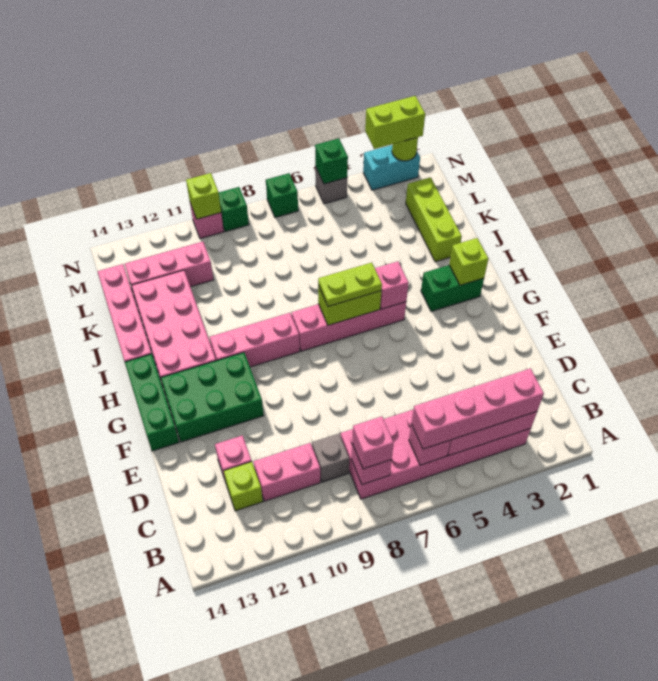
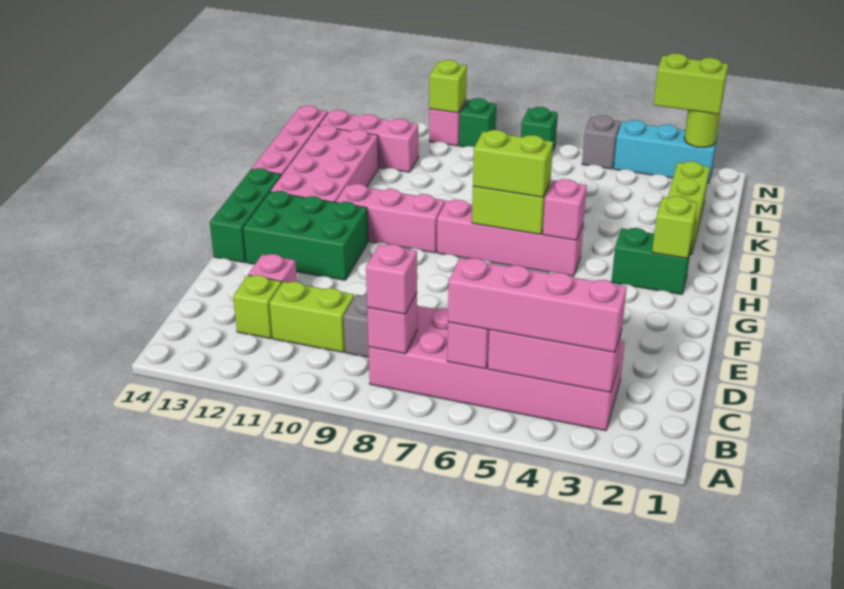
pink brick C10:C11 level 1 -> lime brick C10:C11 level 1
lime plate H6:H7 level 3 -> lime brick H6:H7 level 3
cyan brick N2:N3 level 1 -> cyan brick N2:N4 level 1
green brick N5 level 2 -> none

